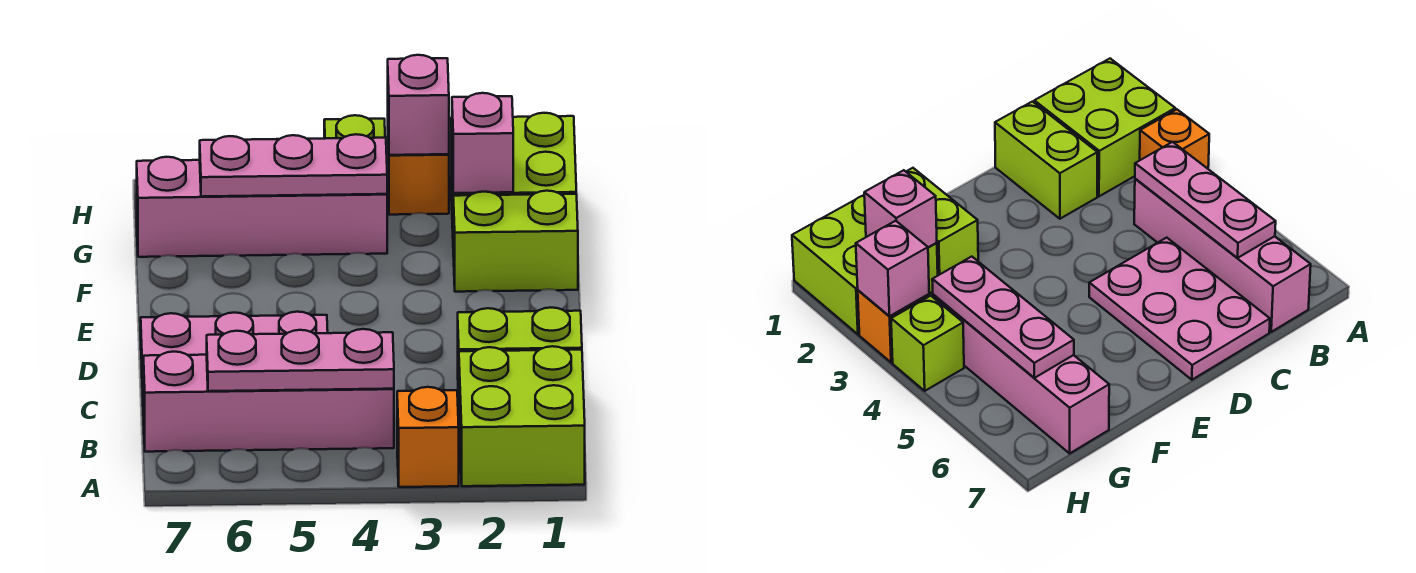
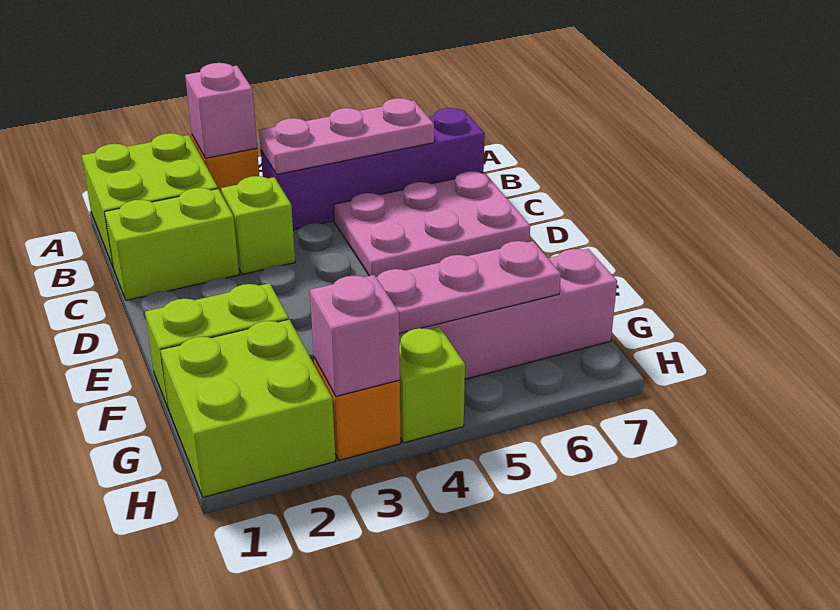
pink brick B4:B7 level 1 -> purple brick B4:B7 level 1
none -> lime brick C3 level 1
pink brick G2 level 2 -> pink brick A3 level 2

